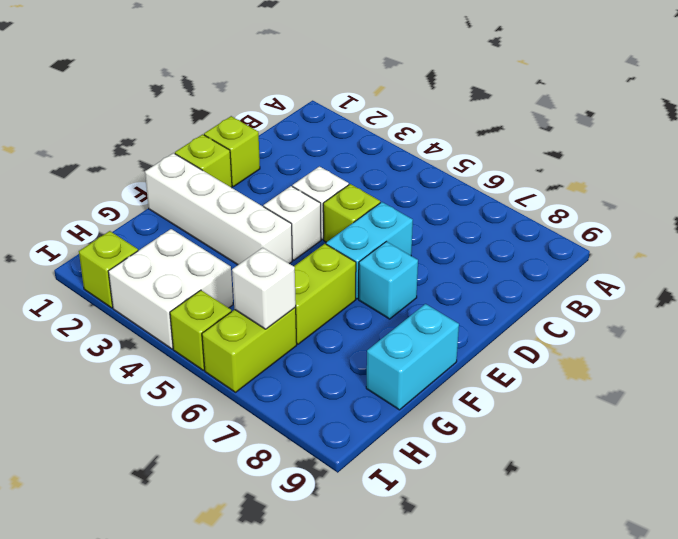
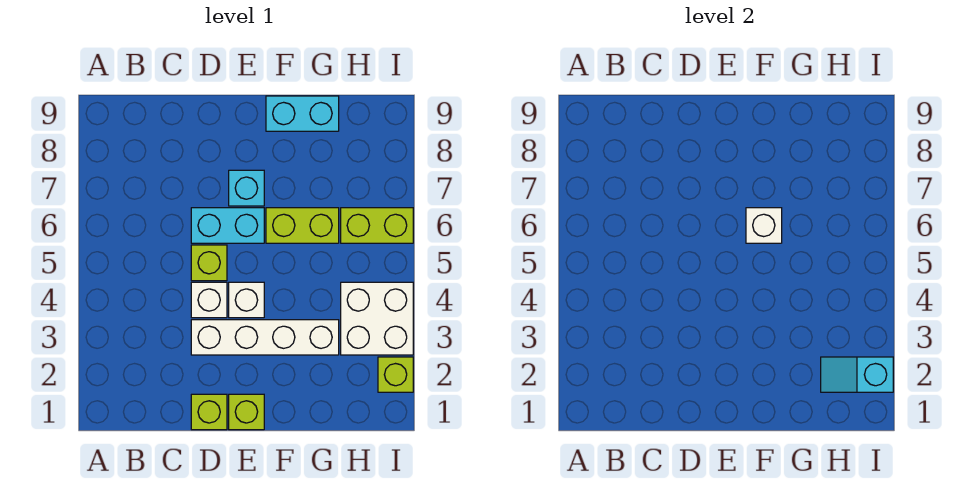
white brick F1:F4 level 1 -> white brick D3:G3 level 1
none -> cyan slope H2:I2 level 2 top I
white brick H6 level 2 -> white brick F6 level 2
lime brick I5 level 1 -> none

